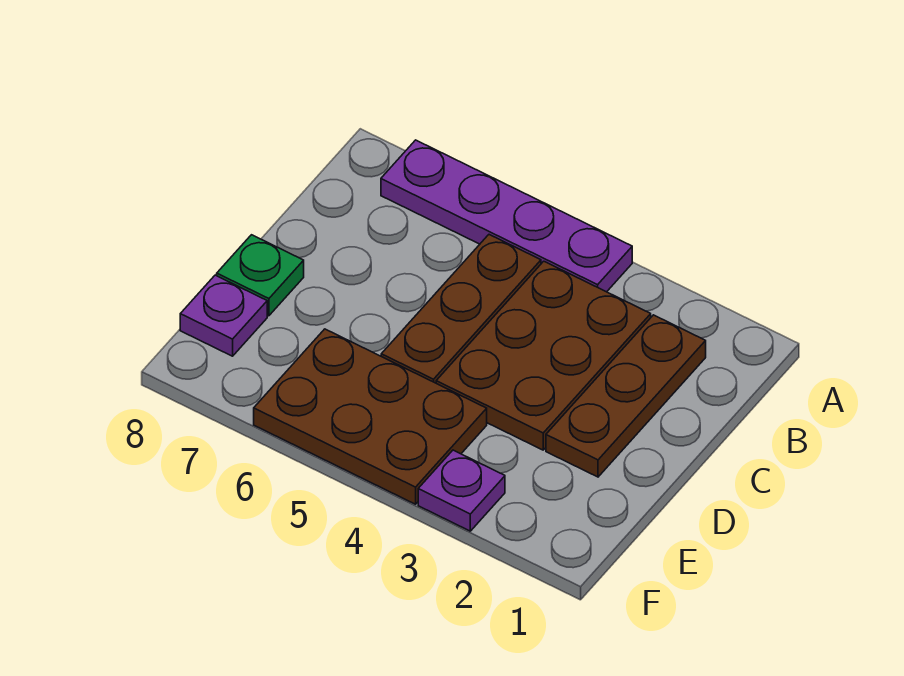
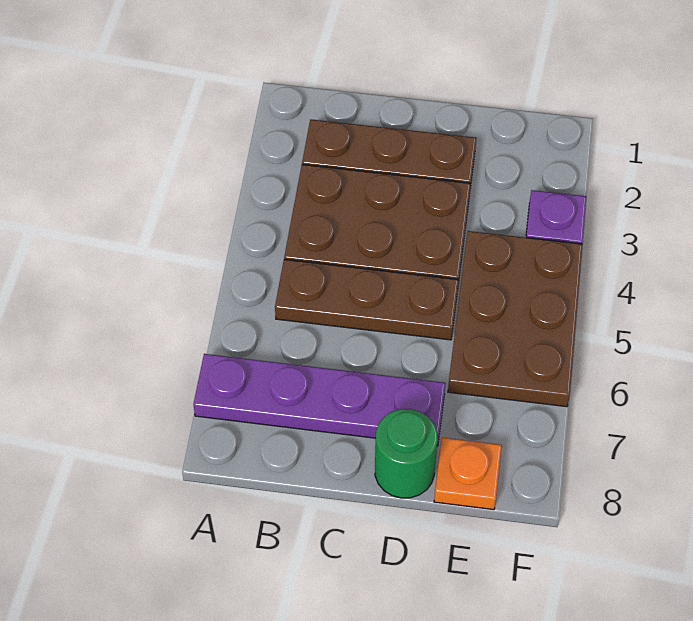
purple plate A4:A7 level 1 -> purple plate A7:D7 level 1
green plate D8 level 1 -> green round brick D8 level 1
purple plate E8 level 1 -> orange plate E8 level 1

